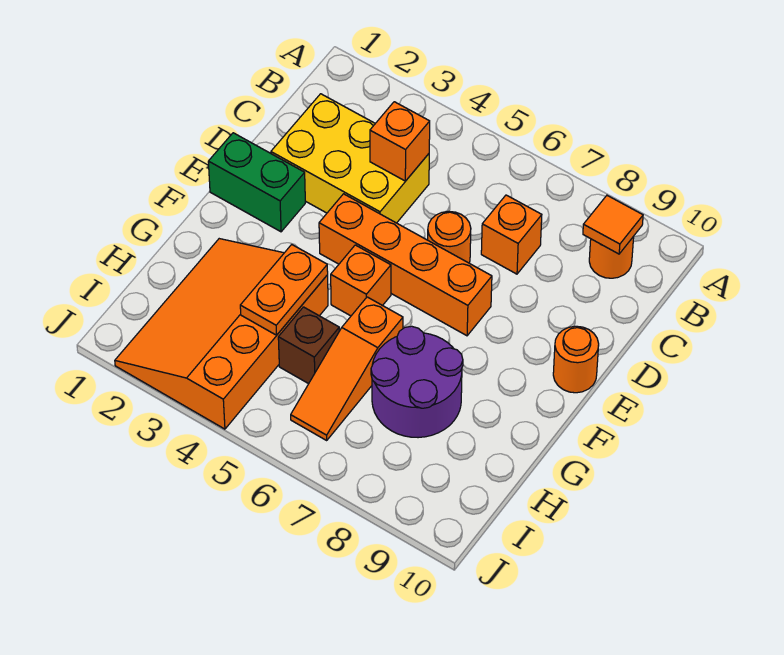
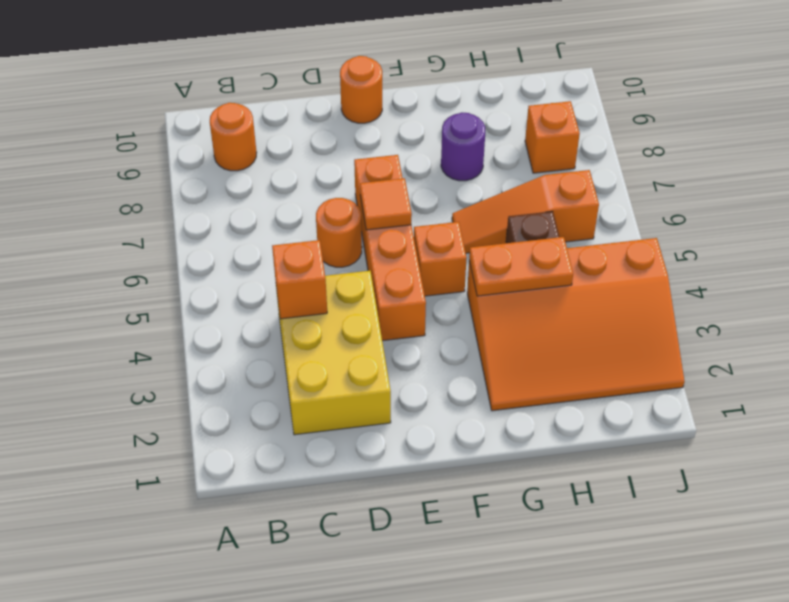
orange tile B9 level 2 -> orange tile E6 level 2
orange brick C7 level 1 -> orange brick I8 level 1
green brick E1:E2 level 1 -> none
orange slope G6:I6 level 1 top G -> orange slope G6:I6 level 1 top I
purple round brick G7:H8 level 1 -> purple round brick G8 level 1

